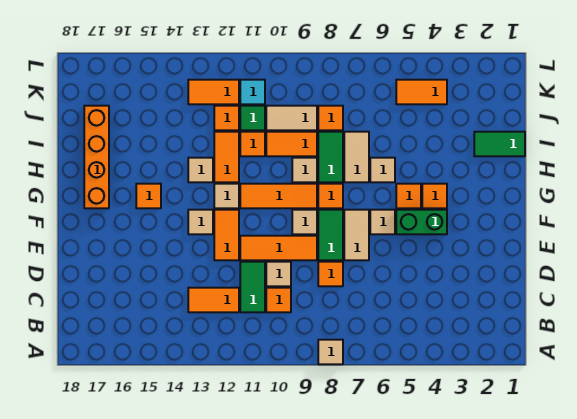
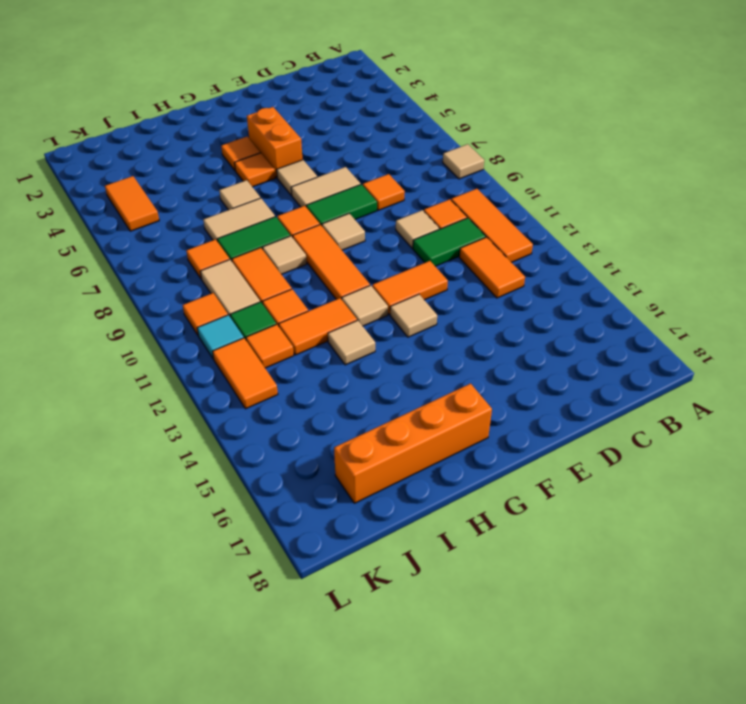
orange tile E9:E11 level 1 -> orange tile B10:B12 level 1
green brick F4:F5 level 1 -> orange brick F4:F5 level 1
orange tile G15 level 1 -> orange tile K10 level 1
green tile I1:I2 level 1 -> none

